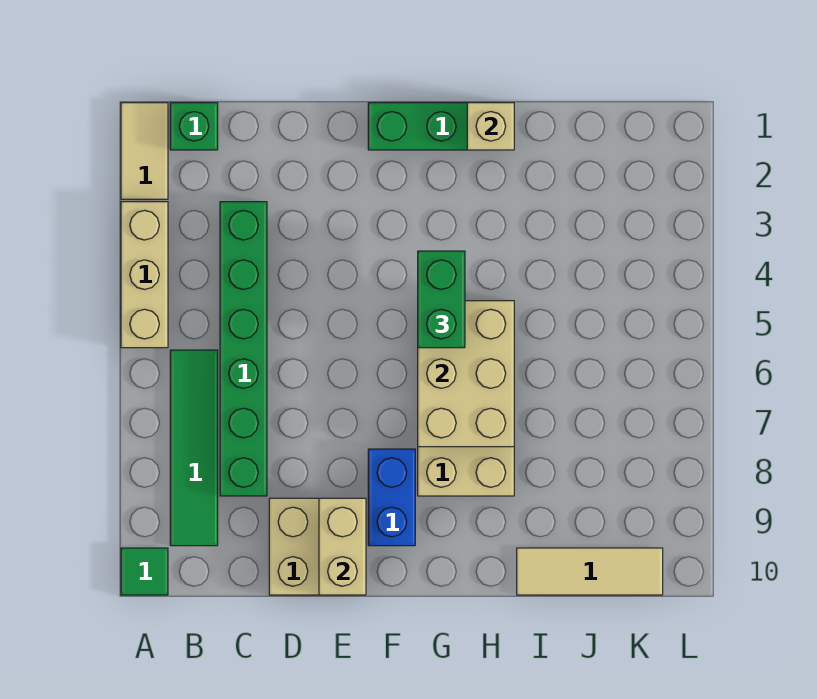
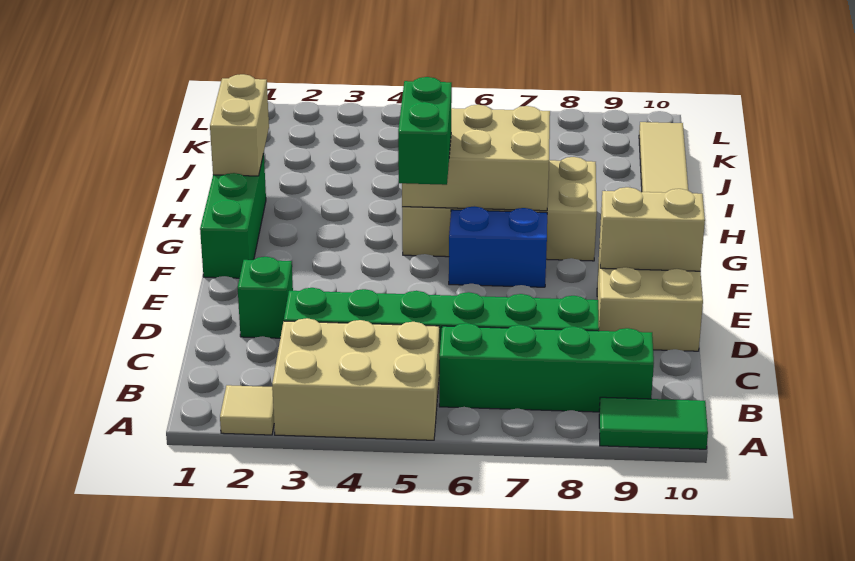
tan tile A1:A2 level 1 -> tan tile A2 level 1
tan brick A3:A5 level 1 -> tan brick A3:B5 level 1
green tile A10 level 1 -> green tile A9:A10 level 1
green brick B1 level 1 -> green brick D2 level 1
green tile B6:B9 level 1 -> green brick B6:B9 level 1
blue brick F8:F9 level 1 -> blue brick F6:F7 level 1
green brick G4:G5 level 3 -> green brick F5:G5 level 3
tan brick H1 level 2 -> tan brick H1:I1 level 2

